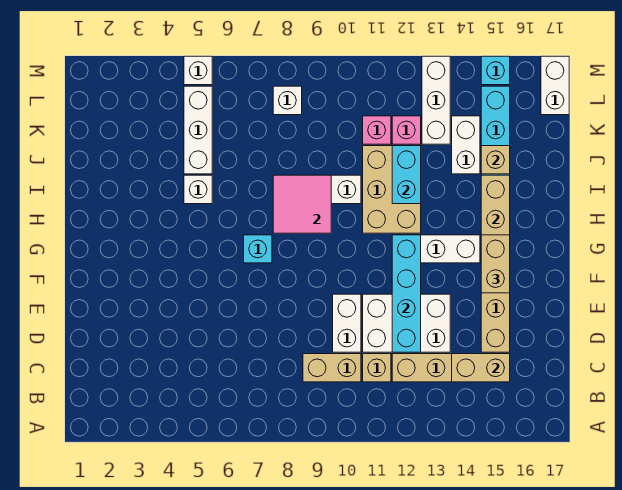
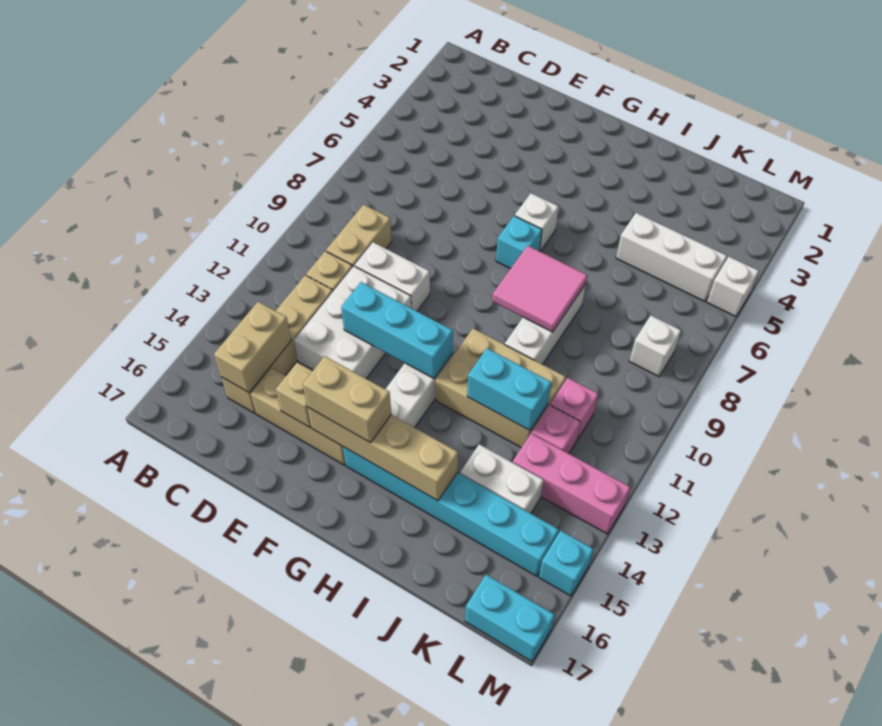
cyan brick D12:G12 level 2 -> cyan brick E12:G12 level 2
white brick I5 level 1 -> white brick G6 level 1
tan brick J15 level 2 -> tan brick E15 level 2
white brick K13:M13 level 1 -> pink brick K13:M13 level 1
white brick L17:M17 level 1 -> cyan brick L17:M17 level 1

